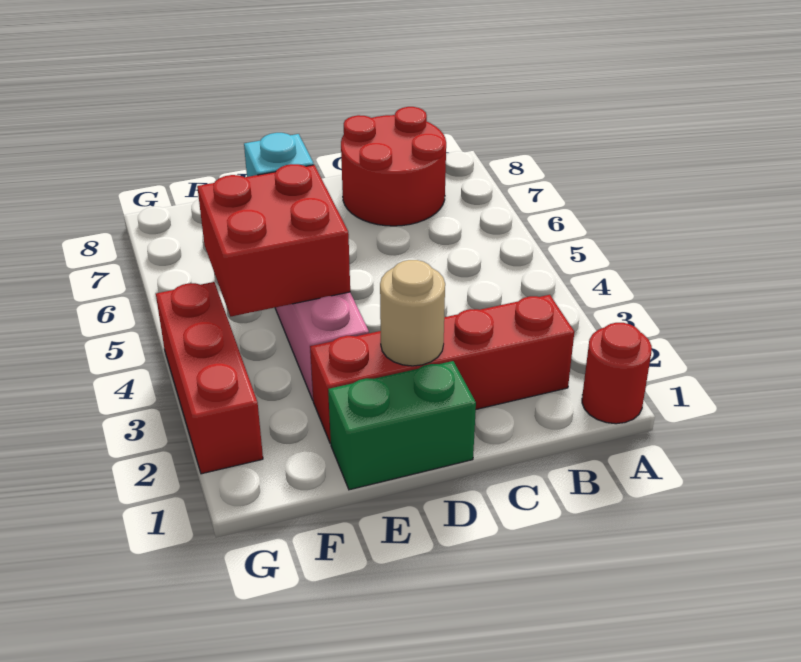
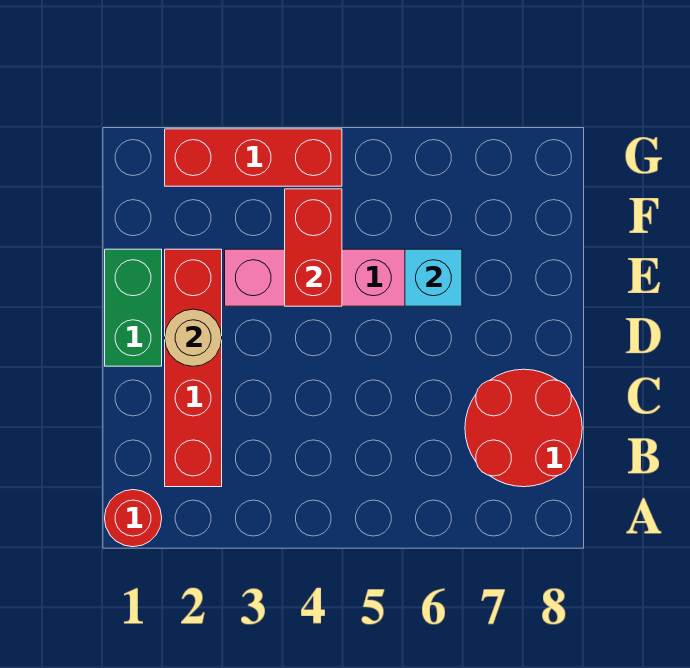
red brick E4:F5 level 2 -> red brick E4:F4 level 2

